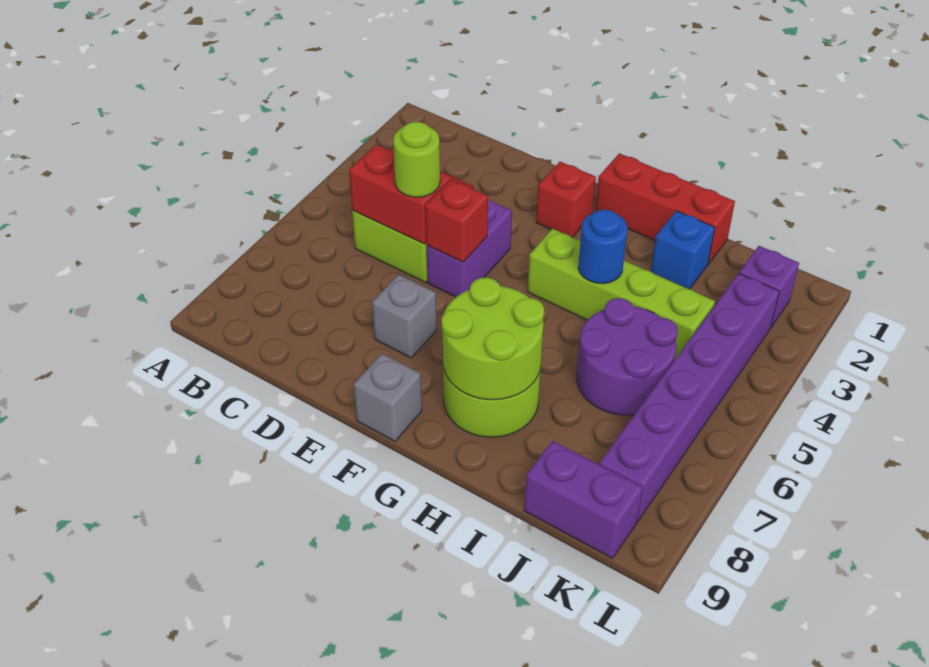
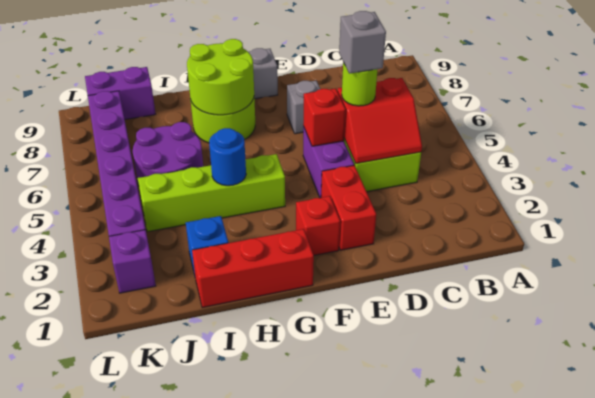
none -> grey brick D5 level 4
none -> red brick E2:E3 level 1

